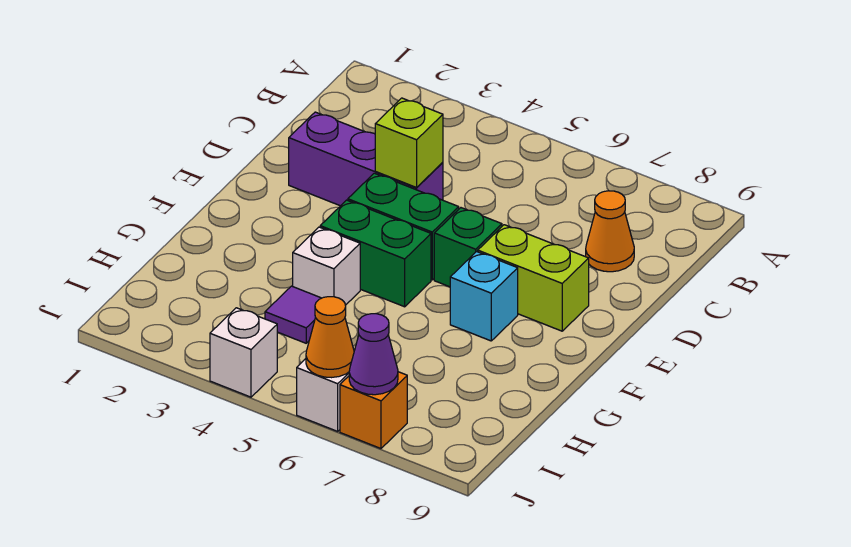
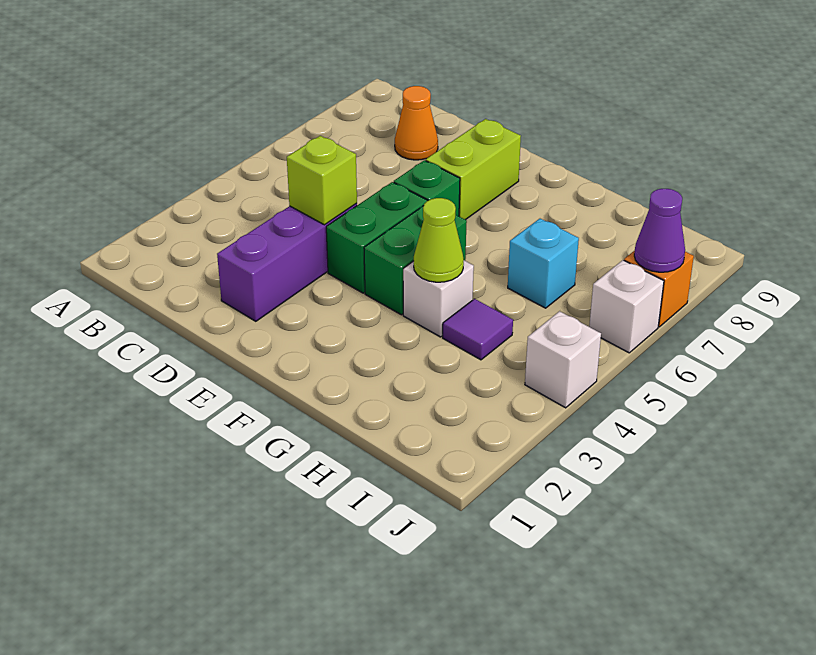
cyan brick F7 level 1 -> cyan brick H6 level 1
none -> lime cone G4 level 2
orange cone J6 level 2 -> none

